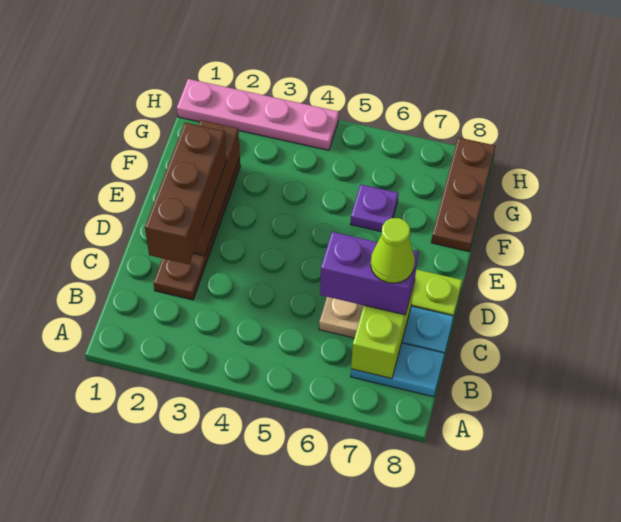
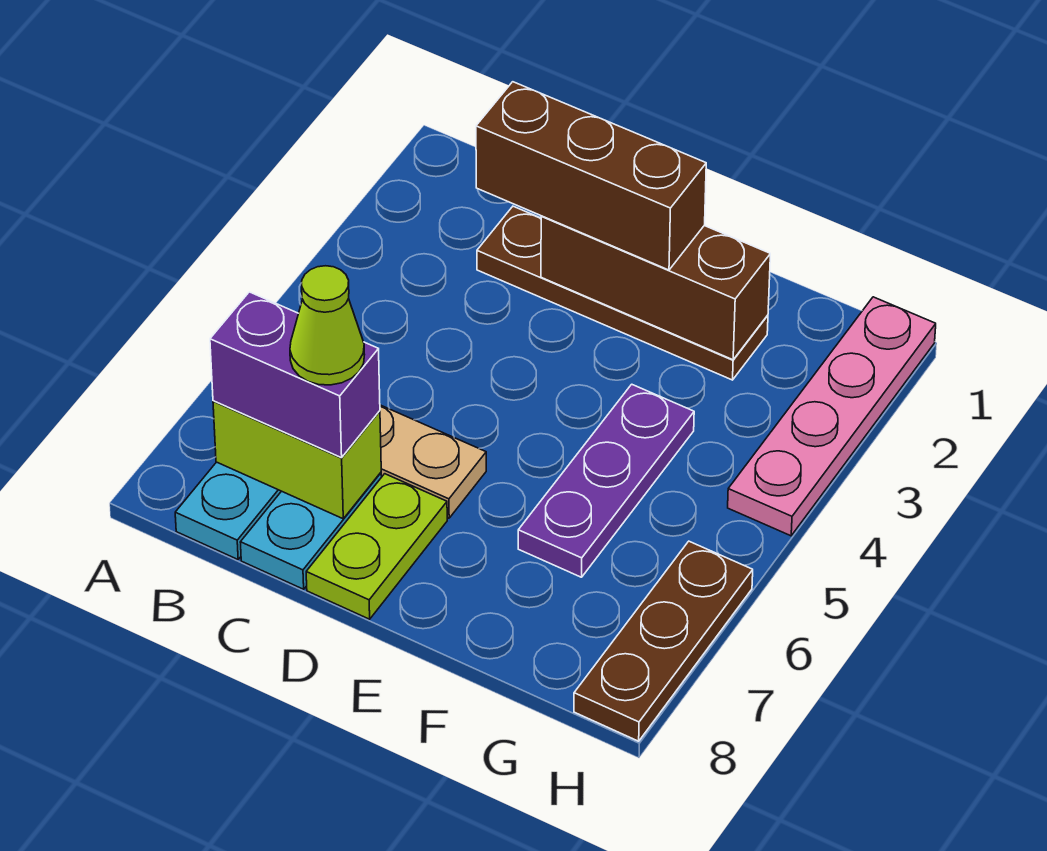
purple brick C6:C7 level 3 -> purple brick B7:C7 level 3
purple plate F6 level 1 -> purple plate F4:F6 level 1
brown plate F8:H8 level 1 -> brown plate H6:H8 level 1

